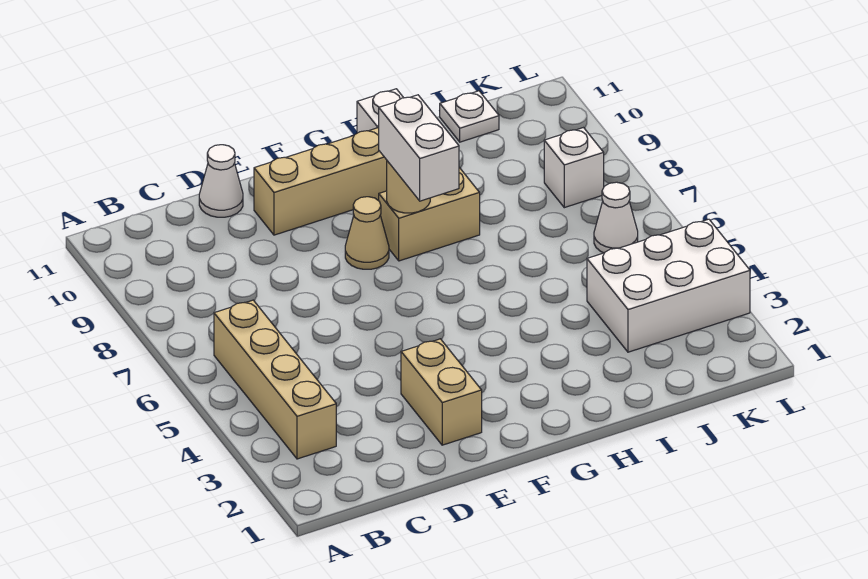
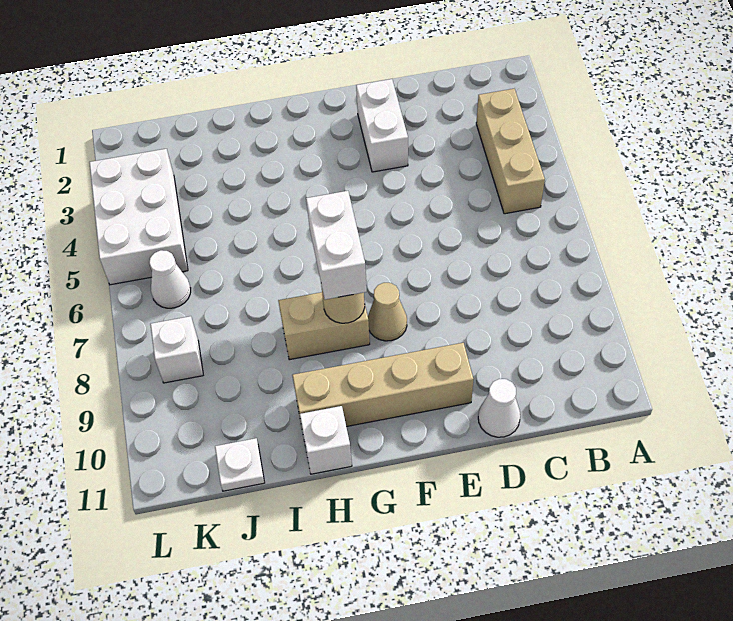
tan brick B3:B6 level 1 -> tan brick B3:B5 level 1
tan brick E2:E3 level 1 -> white brick E2:E3 level 1
white brick J3:L4 level 1 -> white brick K3:L5 level 1

